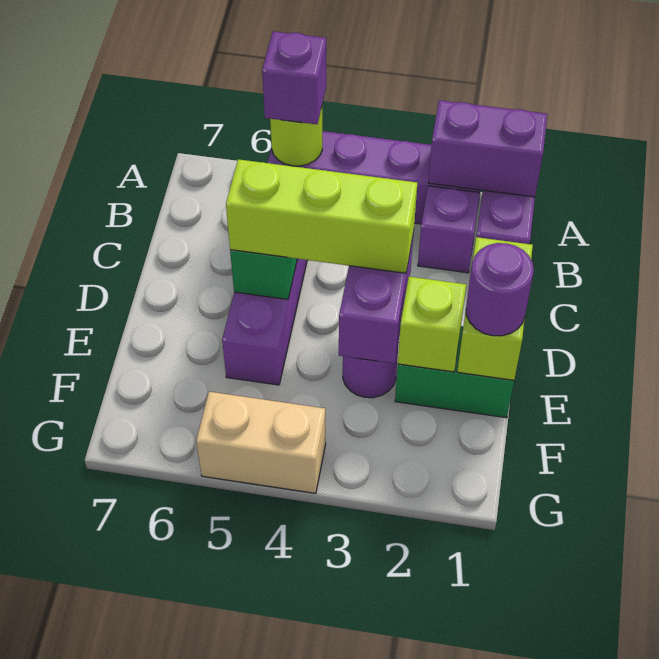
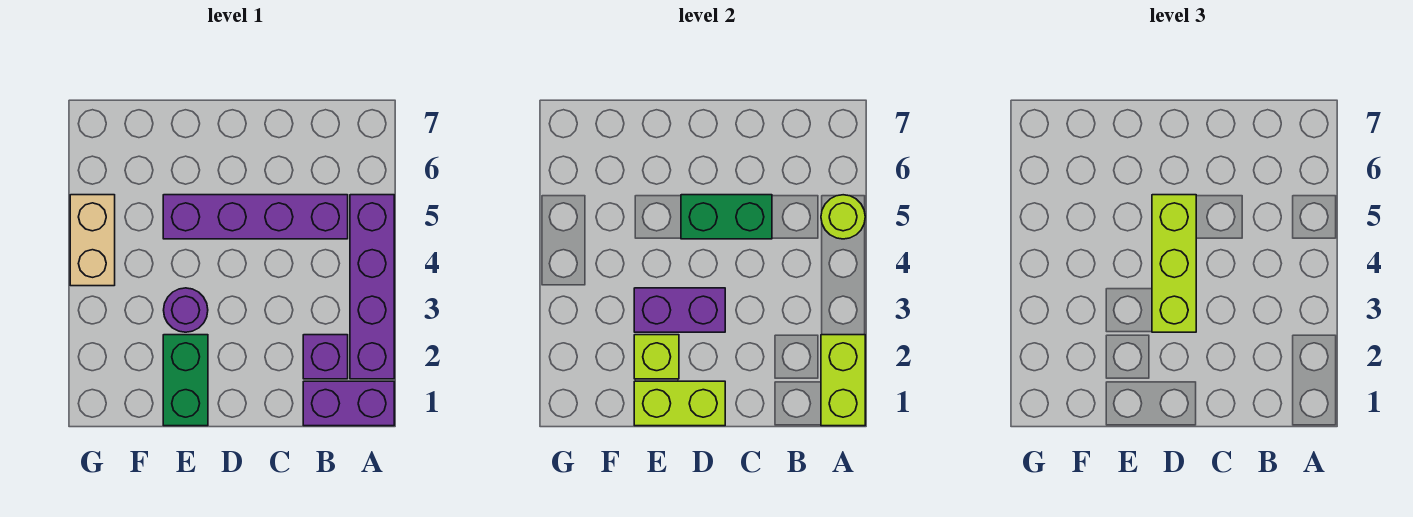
purple brick A1:A2 level 2 -> lime brick A1:A2 level 2
purple brick A5 level 3 -> none
purple round brick E1 level 3 -> none

